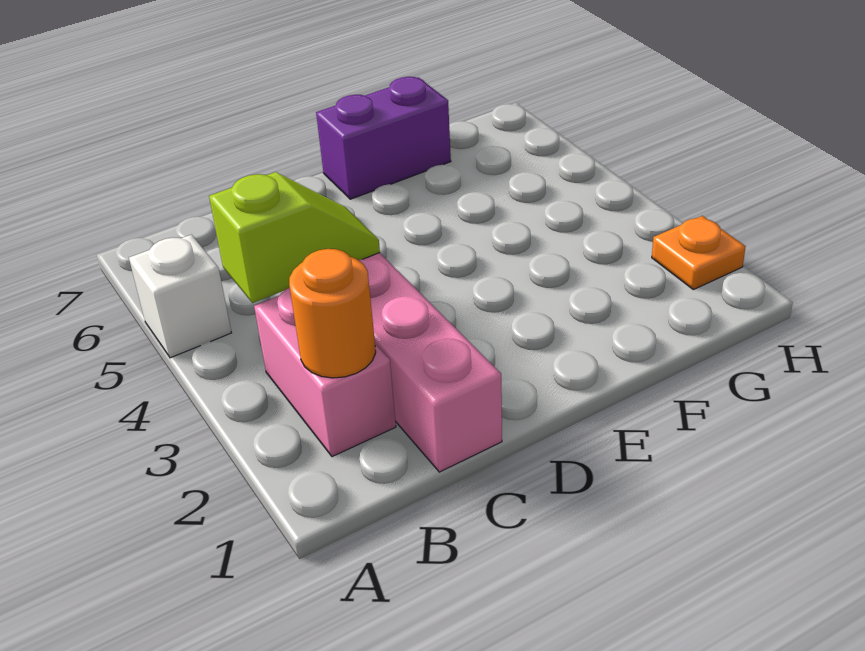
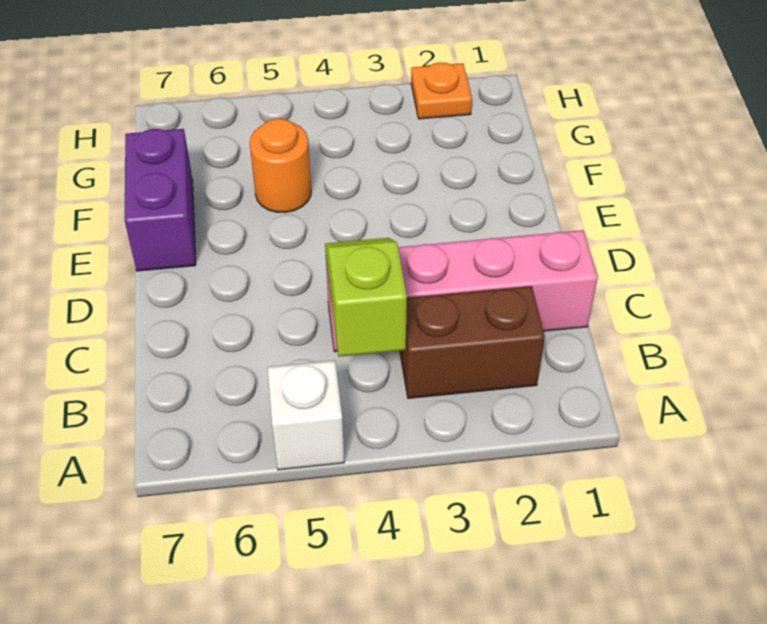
pink brick B2:B3 level 1 -> brown brick B2:B3 level 1
orange round brick B2 level 2 -> orange round brick F5 level 1

